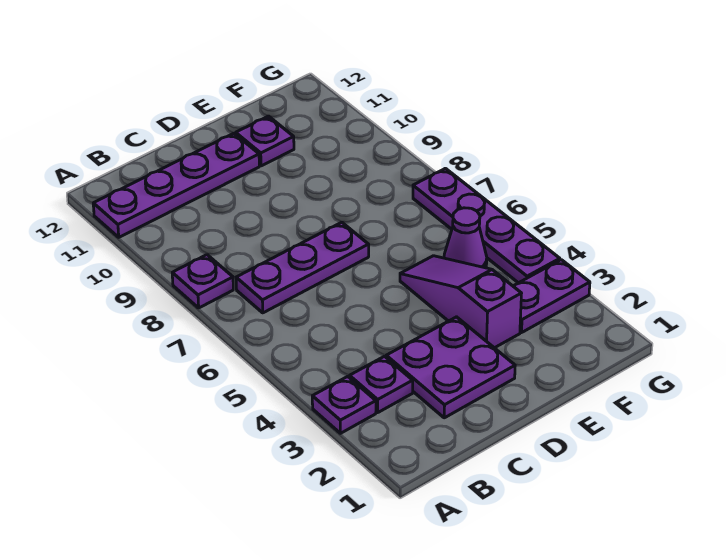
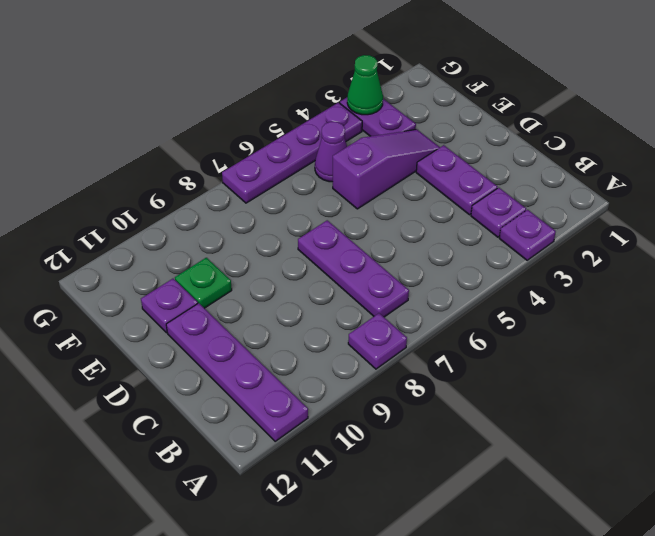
purple plate C2:D3 level 1 -> purple plate C3:D3 level 1
purple slope E3:E5 level 1 top 3 -> purple slope E3:E5 level 1 top 5
none -> green plate E10 level 1
none -> green cone G3 level 2

